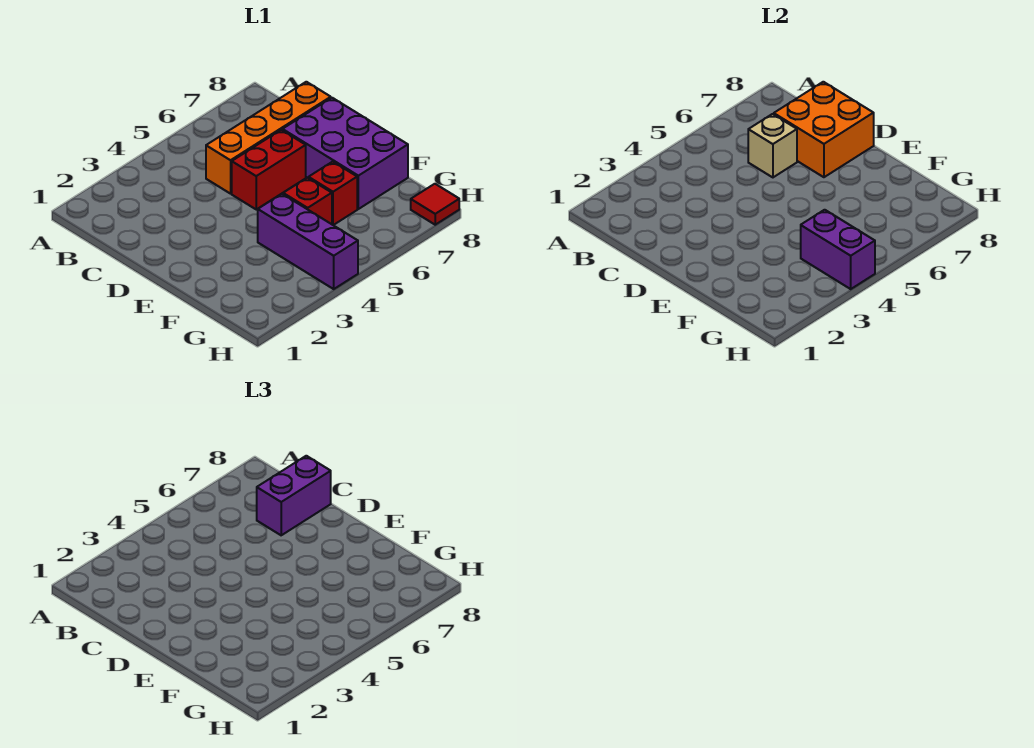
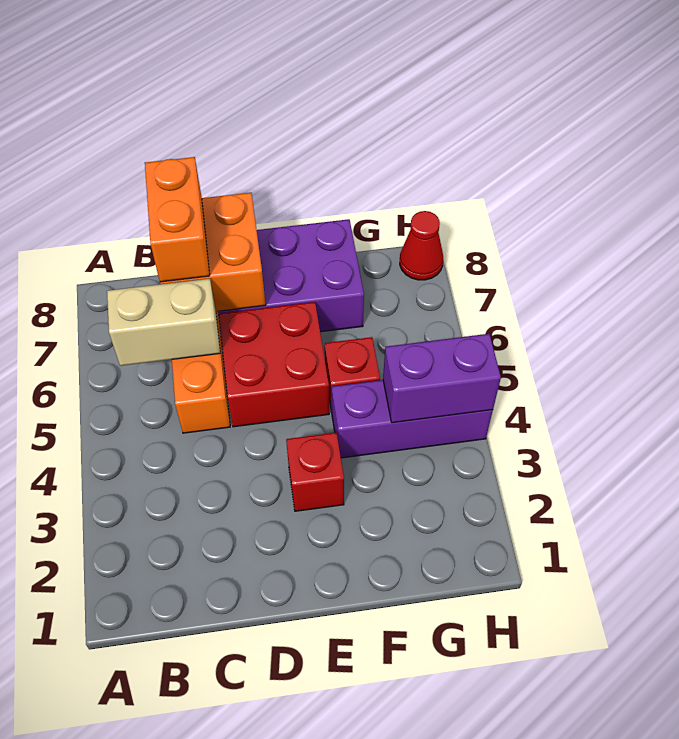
tan brick C6 level 2 -> tan brick B6:C6 level 2
purple brick C7:C8 level 3 -> orange brick C7:C8 level 3
red brick D5:D6 level 1 -> red brick D5:E6 level 1
red brick F6 level 1 -> red brick E3 level 1
red tile H8 level 1 -> red cone H8 level 1

